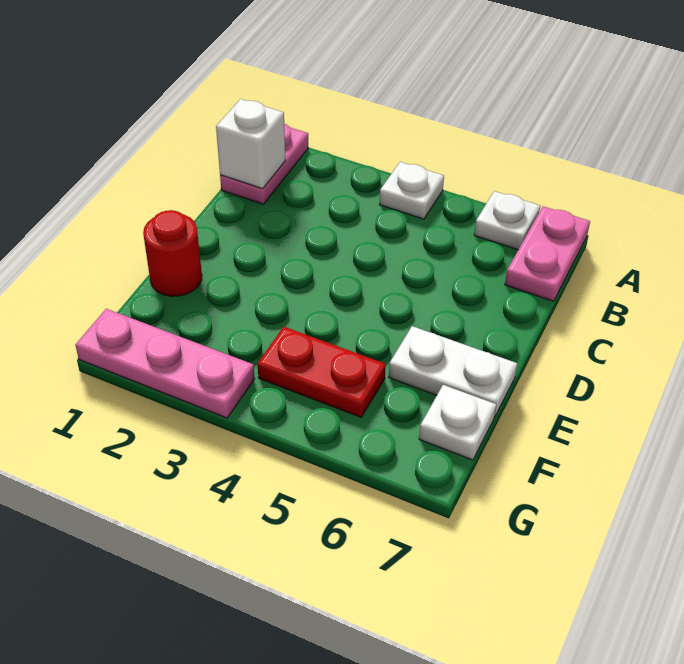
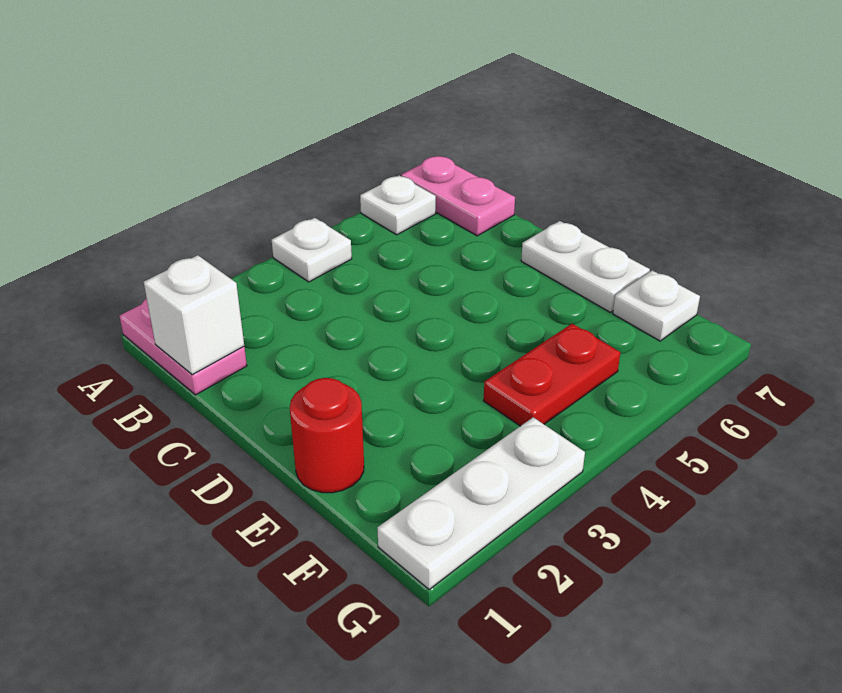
white plate E6:E7 level 1 -> white plate D7:E7 level 1
pink plate G1:G3 level 1 -> white plate G1:G3 level 1

